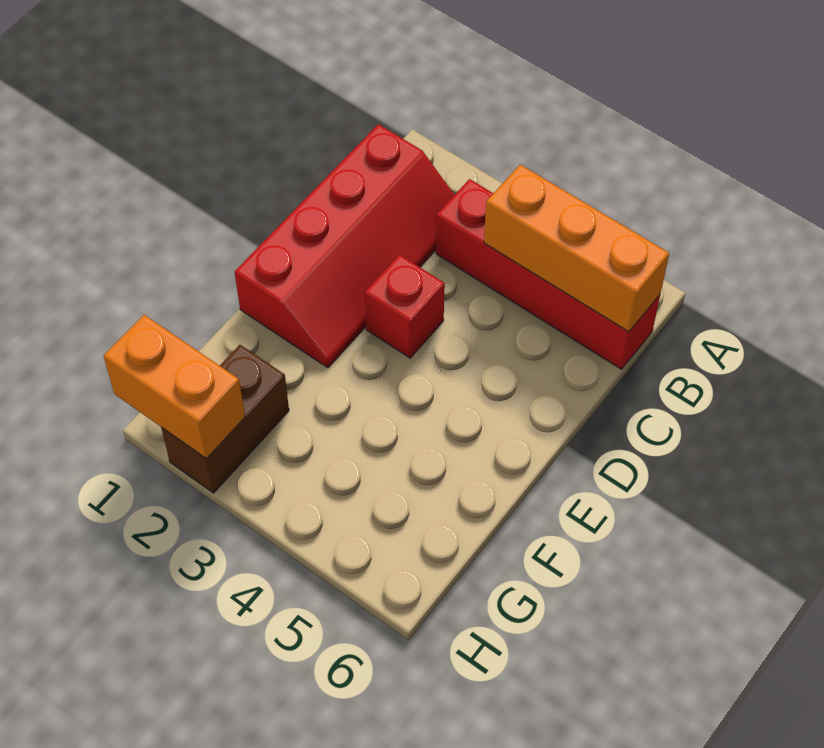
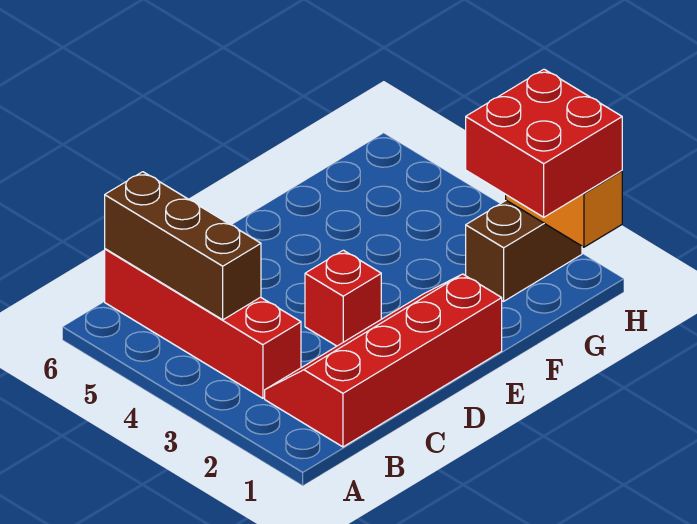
orange brick B4:B6 level 2 -> brown brick B4:B6 level 2
none -> red brick G1:H2 level 3

